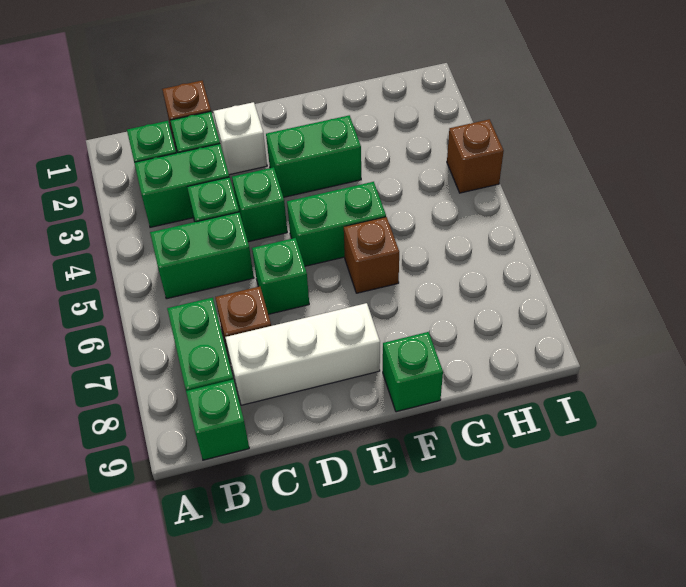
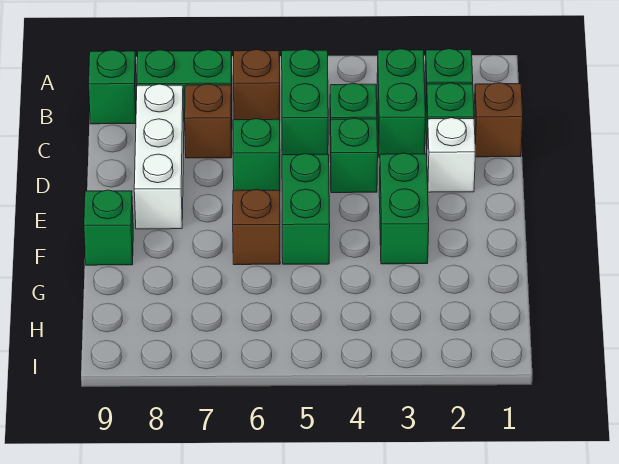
brown brick I4 level 1 -> brown brick B6 level 1

